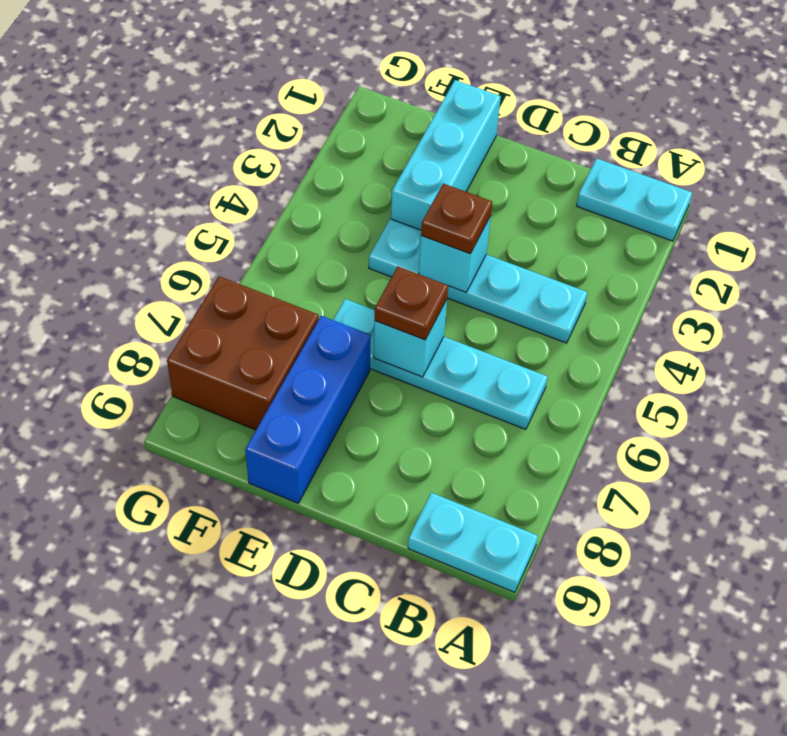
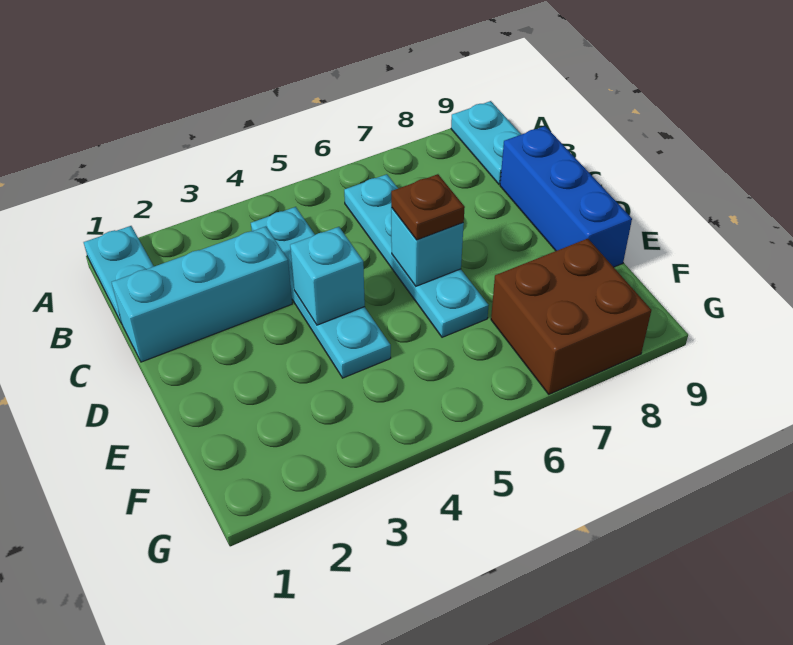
brown plate D4 level 3 -> none
cyan brick E1:E3 level 1 -> cyan brick C1:C3 level 1
blue brick E7:E9 level 1 -> blue brick C9:E9 level 1

